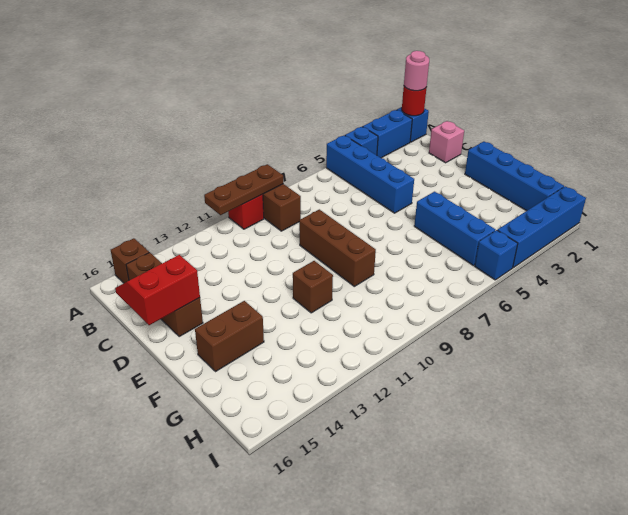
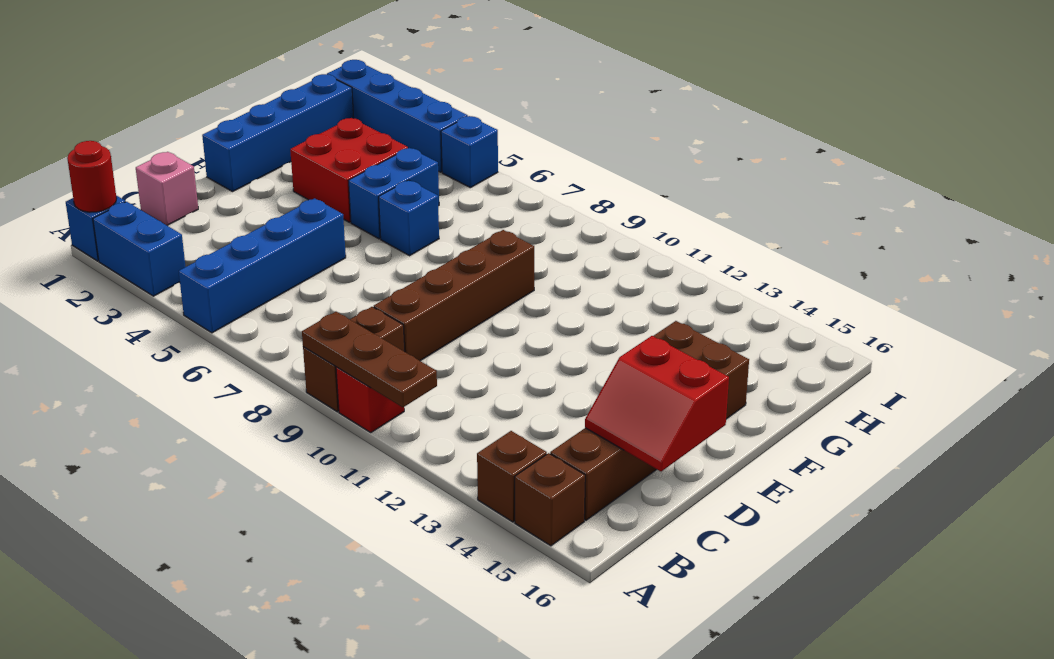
pink round brick A1 level 3 -> none
blue brick A4 level 1 -> blue brick F6 level 1
brown brick D9:F9 level 1 -> brown brick C9:F9 level 1
none -> red brick F3:G4 level 1
blue brick F5:H5 level 1 -> blue brick F5:G5 level 1
brown brick F11 level 1 -> brown brick A14 level 1

